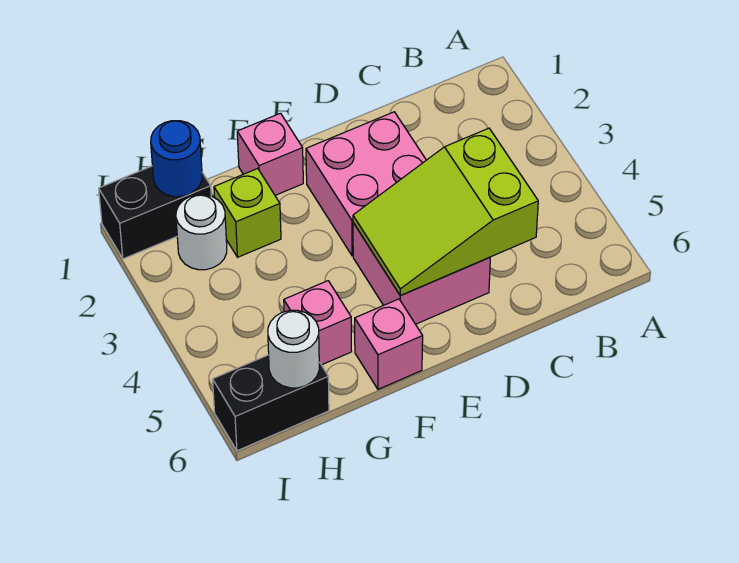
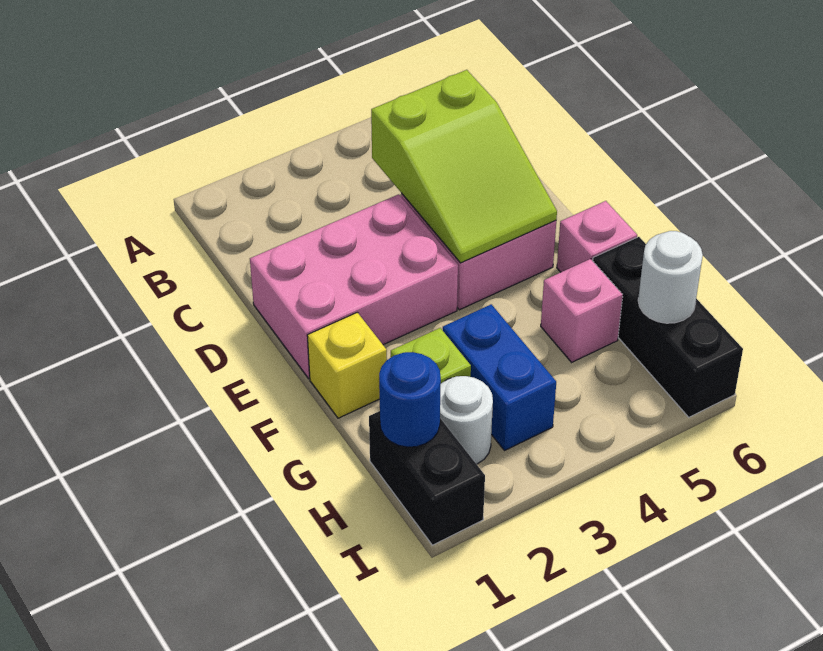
pink brick D2:E3 level 1 -> pink brick D1:E3 level 1
pink brick F1 level 1 -> yellow brick F1 level 1
none -> blue brick G3:H3 level 1
black brick H6:I6 level 1 -> black brick G6:I6 level 1

